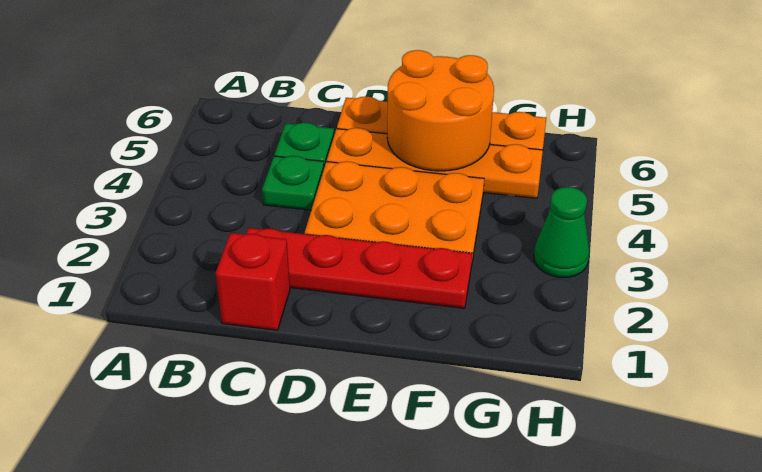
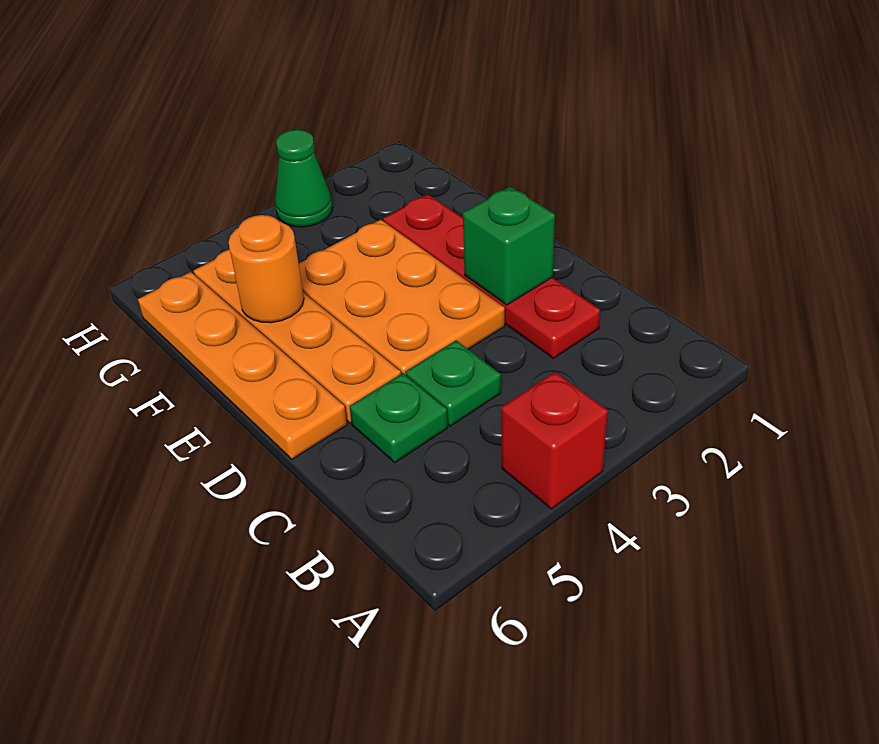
red brick C1 level 1 -> red brick A4 level 1
none -> green brick D2 level 2
orange round brick E5:F6 level 2 -> orange round brick F5 level 2

